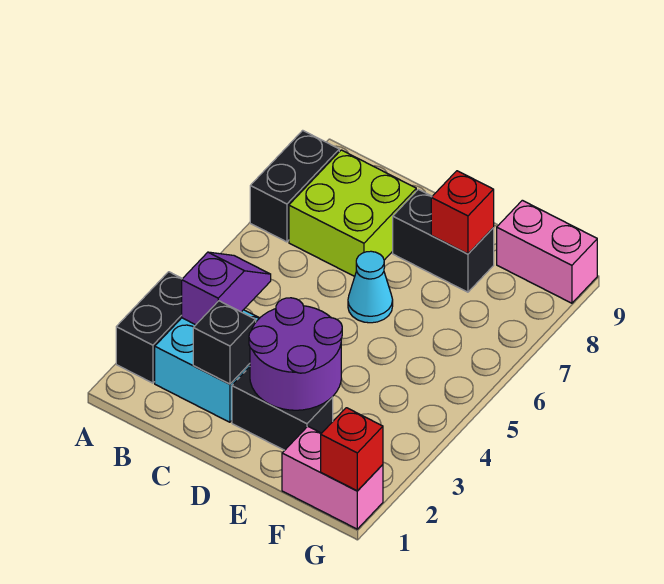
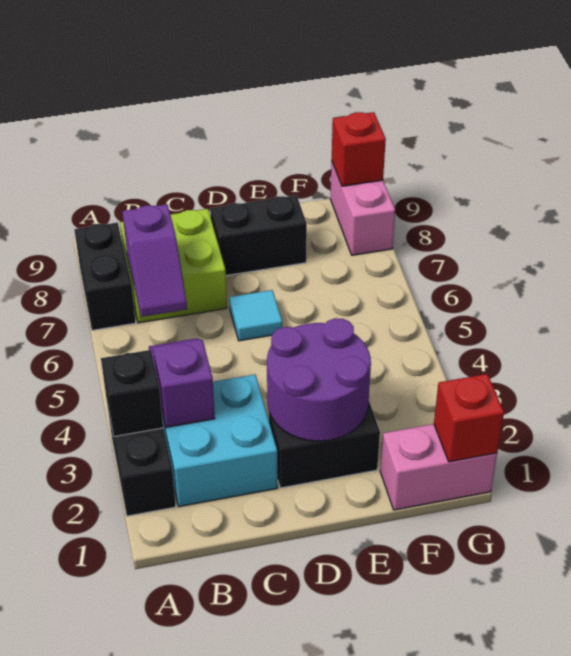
none -> purple slope B6:B7 level 2 top 7
black brick C2 level 2 -> black brick A3 level 2
cyan cone D6 level 1 -> cyan tile D6 level 1
red brick E8 level 2 -> red brick G9 level 2
pink brick F9:G9 level 1 -> pink brick G8:G9 level 1

